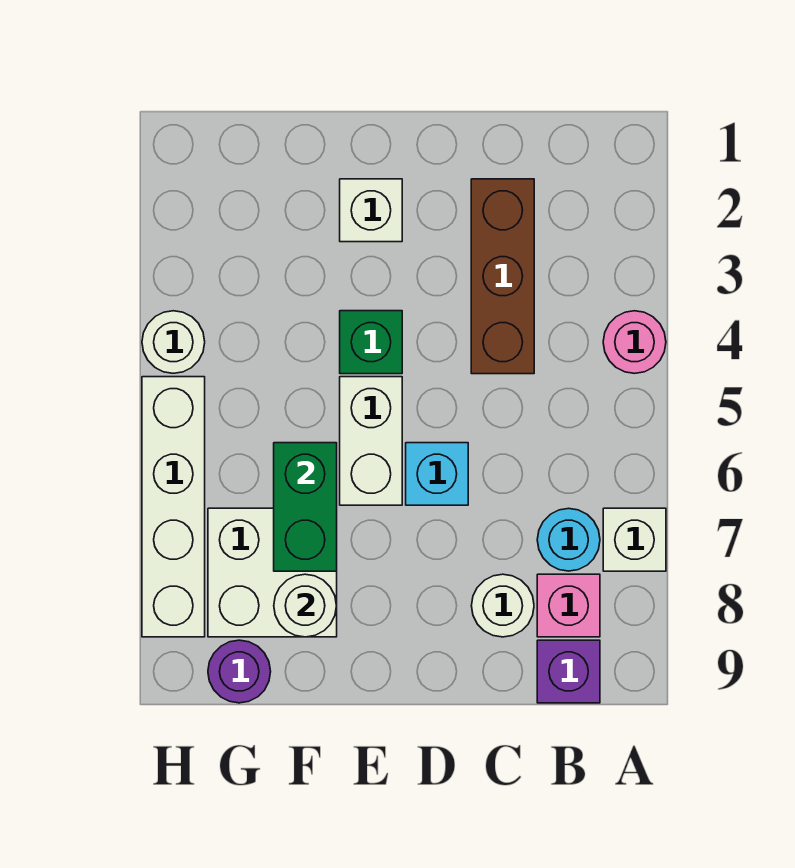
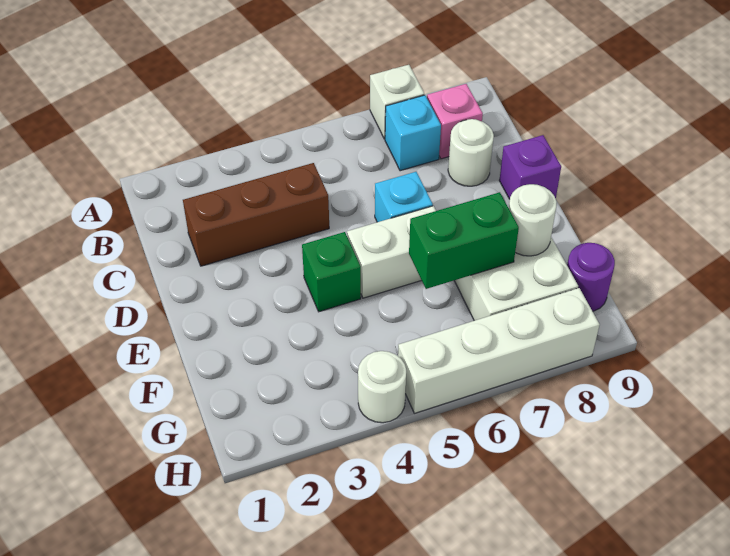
pink round brick A4 level 1 -> none
cyan round brick B7 level 1 -> cyan brick B7 level 1
purple brick B9 level 1 -> purple brick D9 level 1
white brick E2 level 1 -> none

